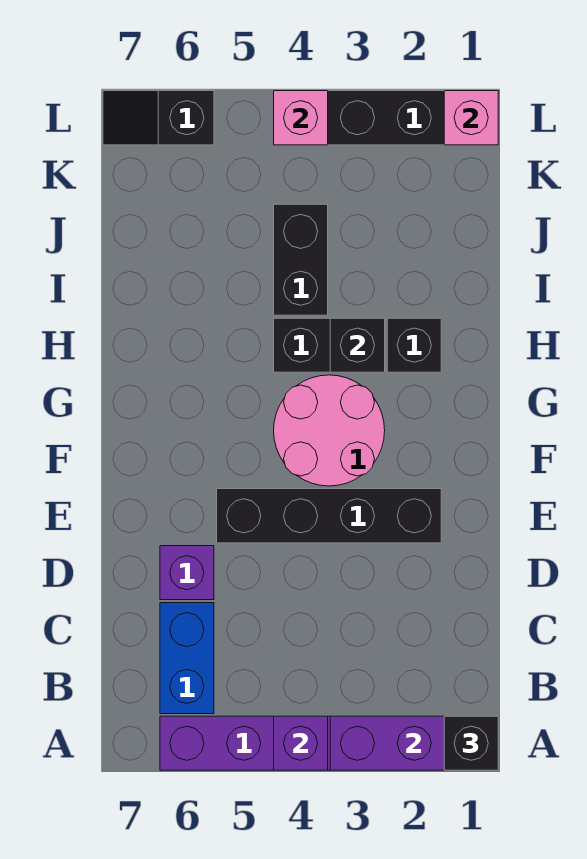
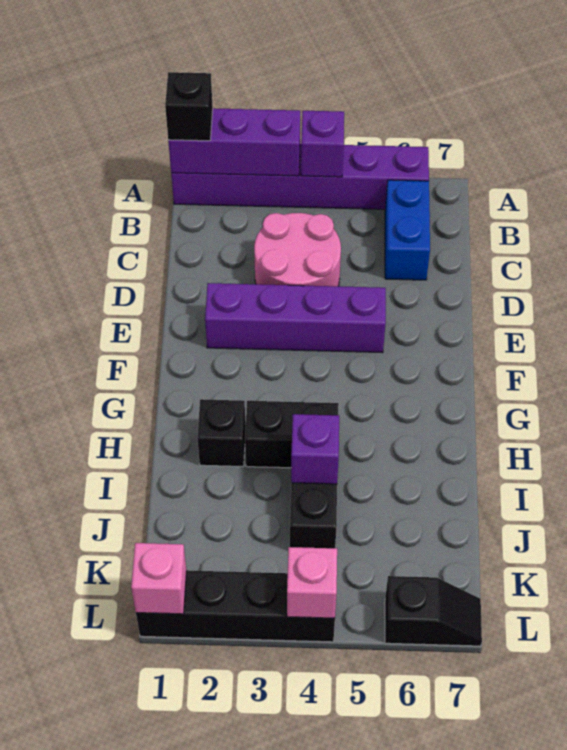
purple brick D6 level 1 -> purple brick I4 level 2
black brick E2:E5 level 1 -> purple brick E2:E5 level 1
pink round brick F3:G4 level 1 -> pink round brick C3:D4 level 1
black brick H3 level 2 -> none

